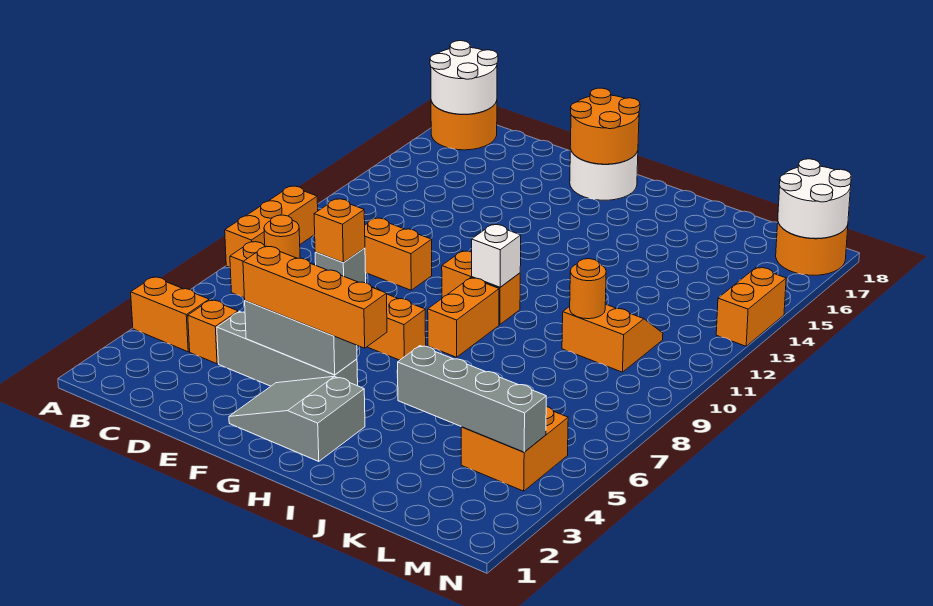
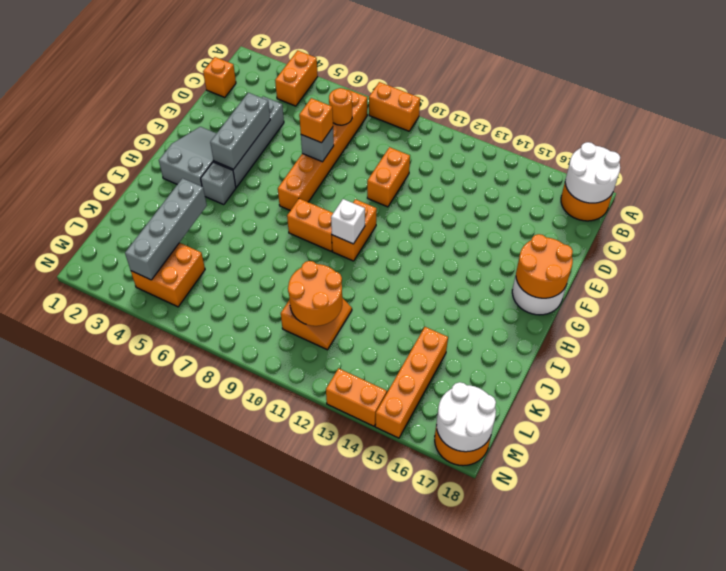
orange brick A8:A10 level 1 -> orange brick A8:A9 level 1
orange brick C4 level 1 -> orange brick C1 level 1
orange brick E4:H4 level 3 -> orange brick K15:N15 level 1
none -> grey brick H4 level 1
orange round brick K10 level 2 -> orange round brick K10:L11 level 2

